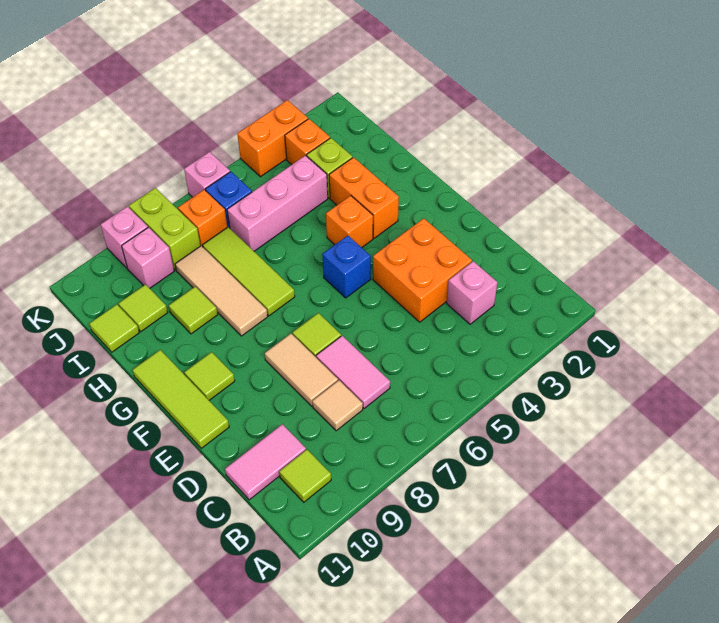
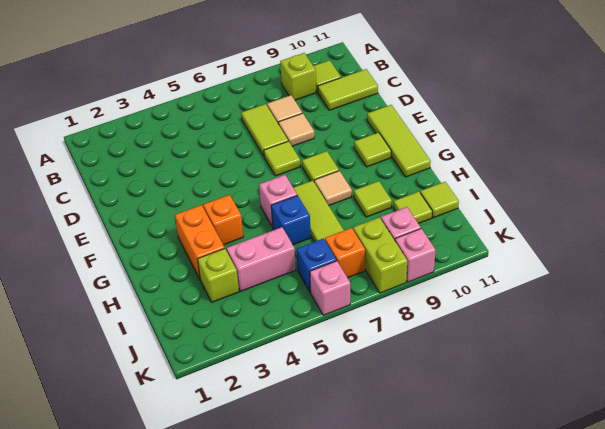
none -> lime brick B9 level 1
pink brick C3 level 1 -> pink brick G6 level 1
pink tile C7:D7 level 1 -> lime tile C7:D7 level 1
pink tile C10:C11 level 1 -> lime tile C10:C11 level 1
orange brick D3:E4 level 1 -> none
tan tile D8:E8 level 1 -> tan tile D8 level 1
blue brick F5 level 1 -> blue brick H6 level 1
none -> lime tile F8 level 1
tan tile G8:I8 level 1 -> tan tile G8 level 1
pink brick I4:I6 level 1 -> pink brick I4:I5 level 1
orange brick J3 level 1 -> none
orange brick K3:K4 level 1 -> none

